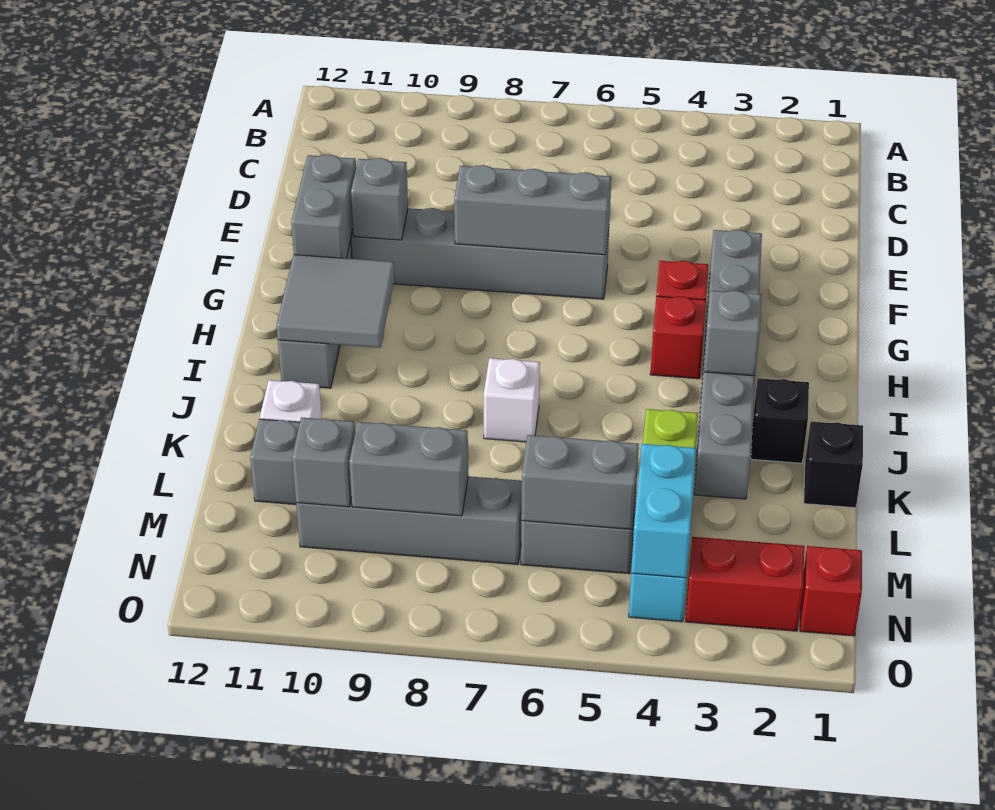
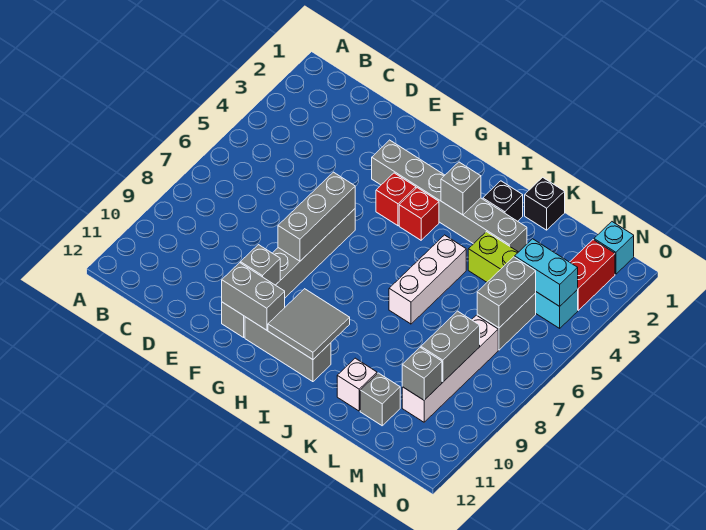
white brick J7 level 1 -> white brick J5:J7 level 1
grey brick M7:M10 level 1 -> white brick M7:M10 level 1
red brick N1 level 1 -> cyan brick N1 level 1

